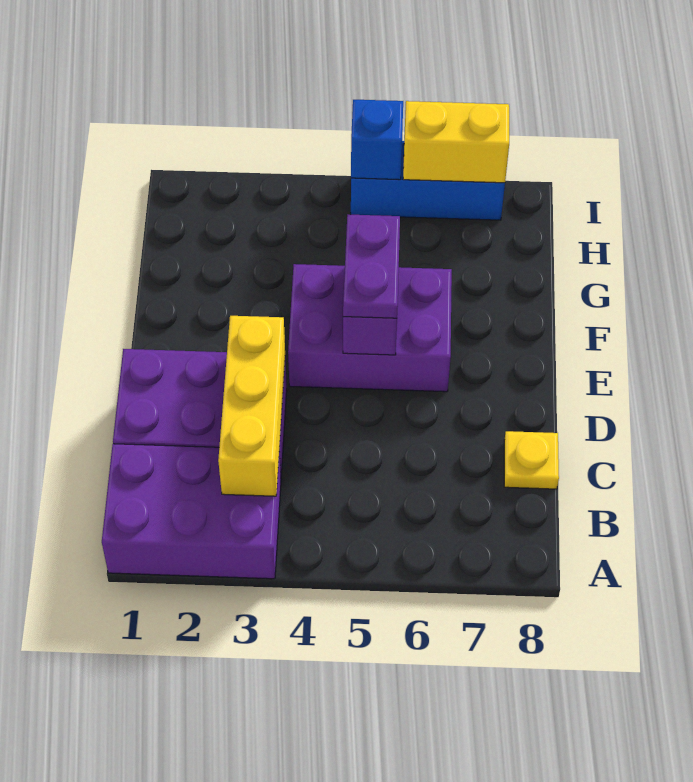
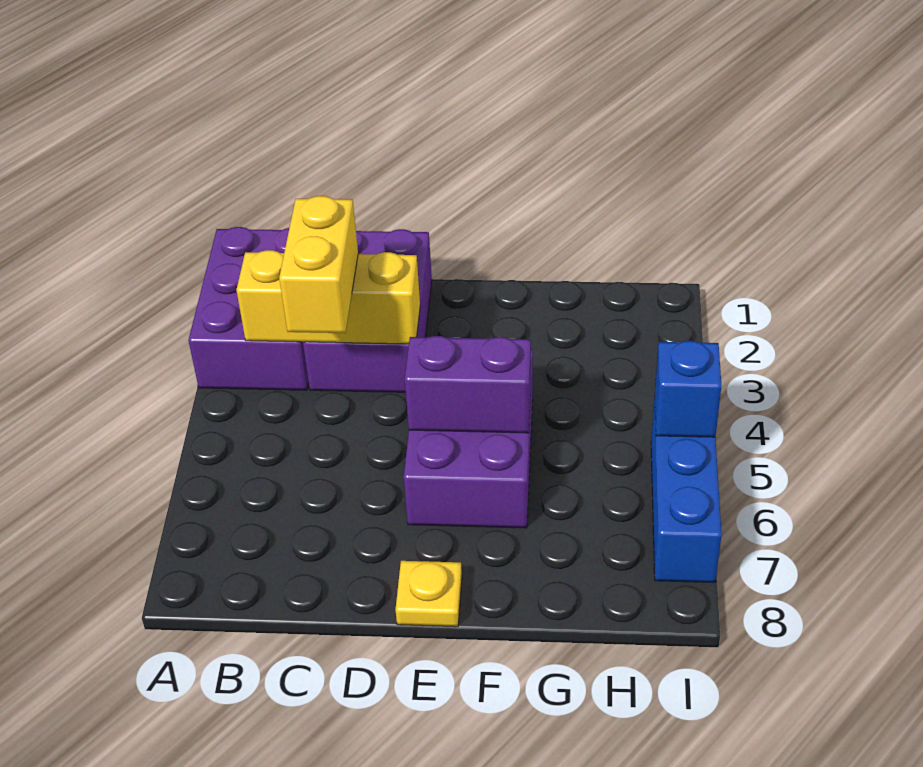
yellow plate C8 level 1 -> yellow plate E8 level 1
purple plate E5:F5 level 3 -> none
yellow brick I6:I7 level 2 -> yellow brick C3:C4 level 3

